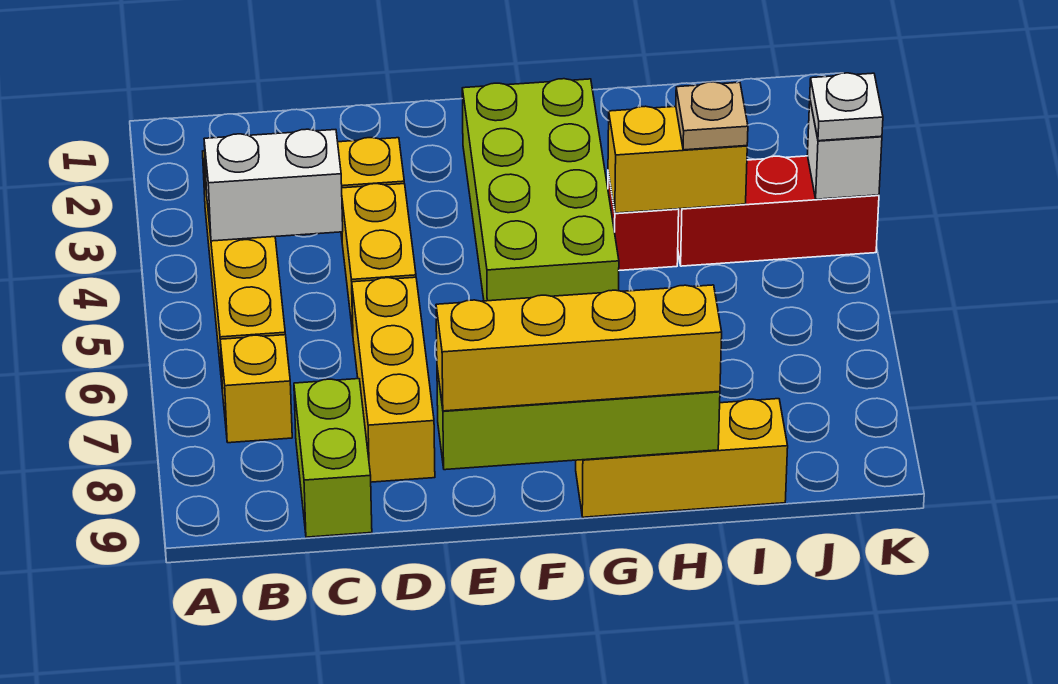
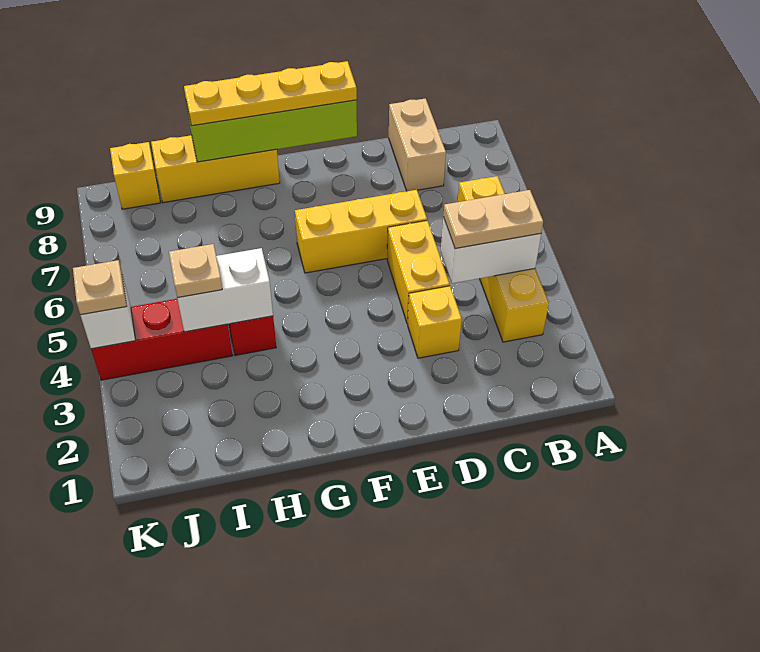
none -> tan plate B4:C4 level 3
yellow brick B7 level 1 -> yellow brick J9 level 1
lime brick C8:C9 level 1 -> tan brick C8:C9 level 1
yellow brick D6:D8 level 1 -> yellow brick D6:F6 level 1
yellow brick E9:H9 level 3 -> yellow plate E9:H9 level 3
lime brick F2:G5 level 1 -> none
yellow brick H4:I4 level 2 -> white brick H4:I4 level 2
white plate K4 level 3 -> tan plate K4 level 3

